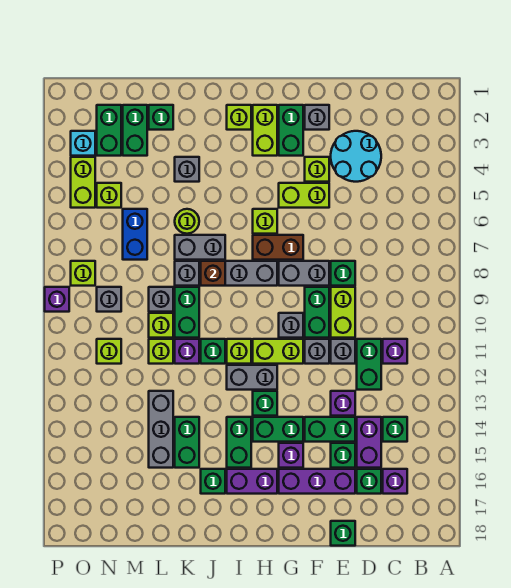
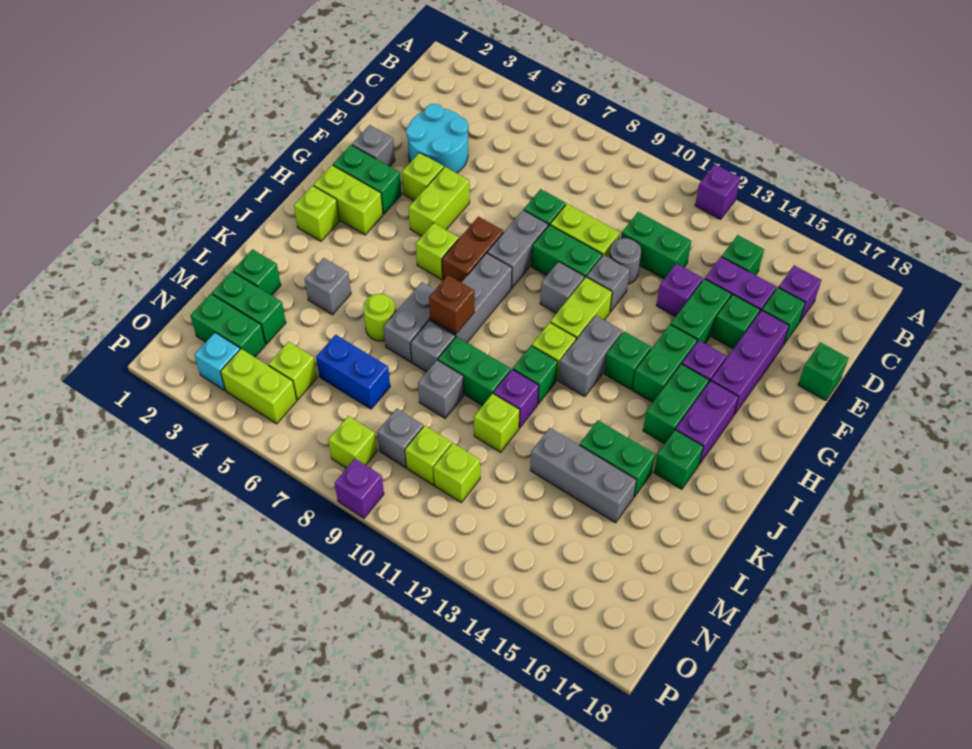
purple brick C11 level 1 -> purple brick A12 level 1
grey brick E11 level 1 -> grey round brick E11 level 1
green brick I14:I15 level 1 -> green brick H15:I15 level 1
lime brick L10 level 1 -> lime brick N10 level 1

